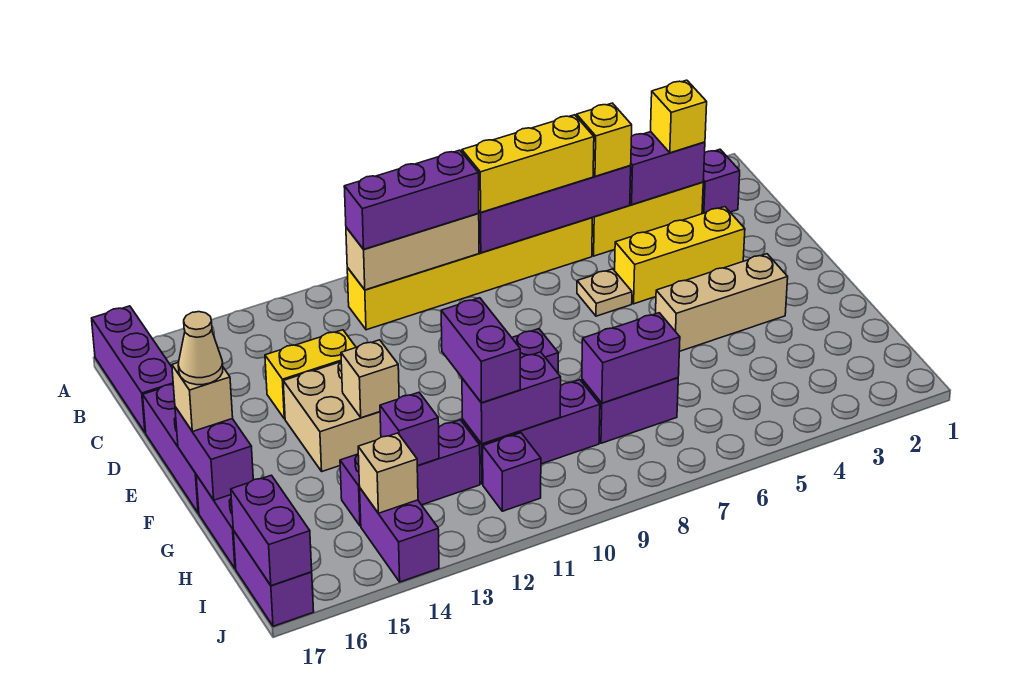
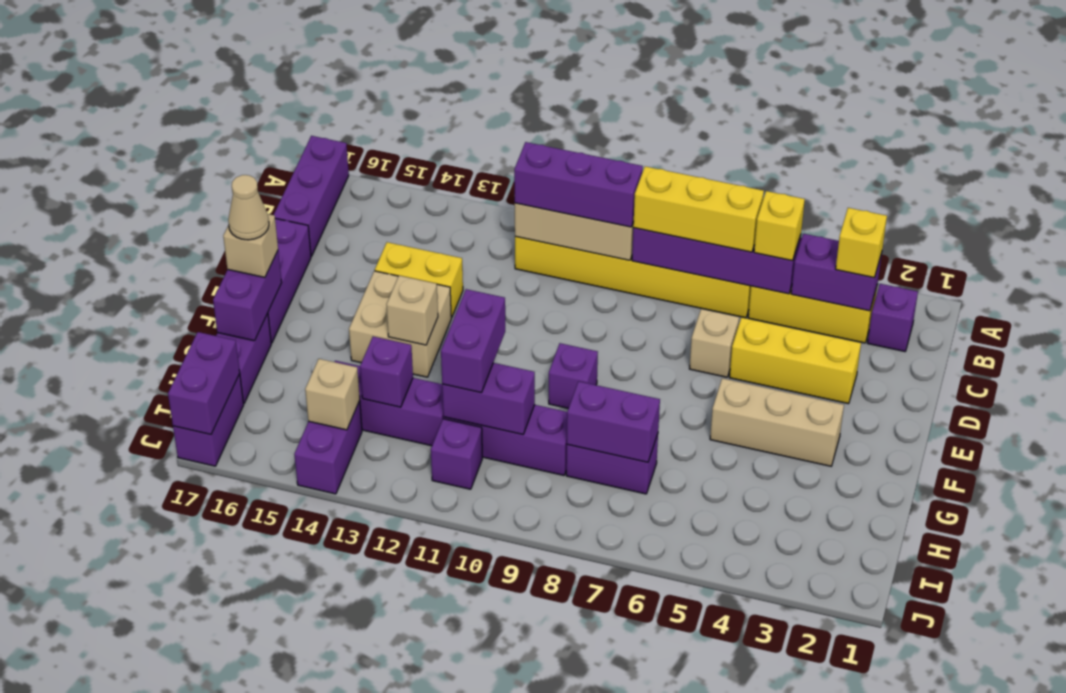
tan plate D6 level 1 -> tan brick D6 level 1

